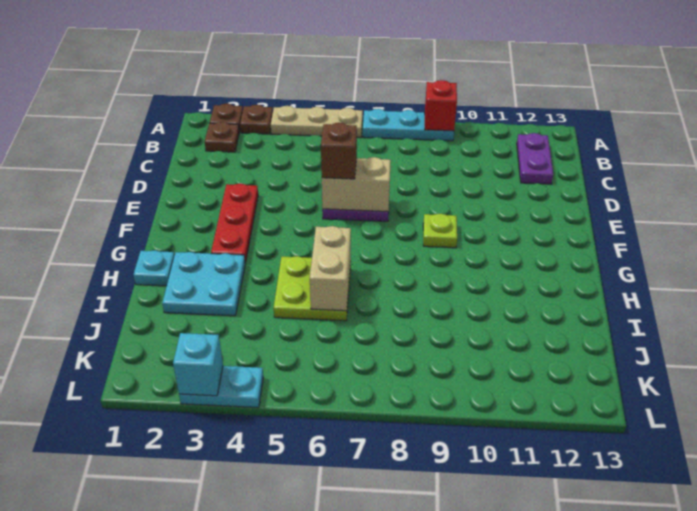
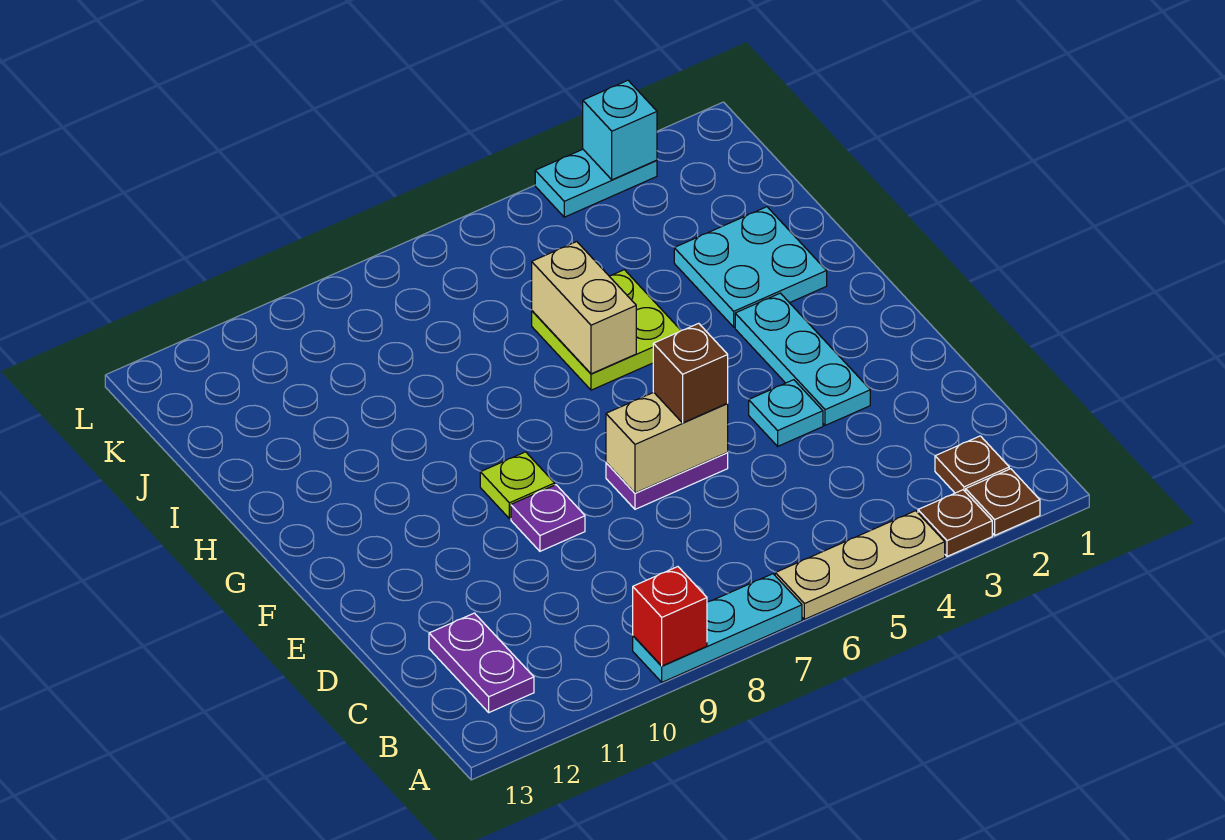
red plate E3:G3 level 1 -> cyan plate E3:G3 level 1
none -> purple plate E9 level 1
cyan plate H1 level 1 -> cyan plate E4 level 1

